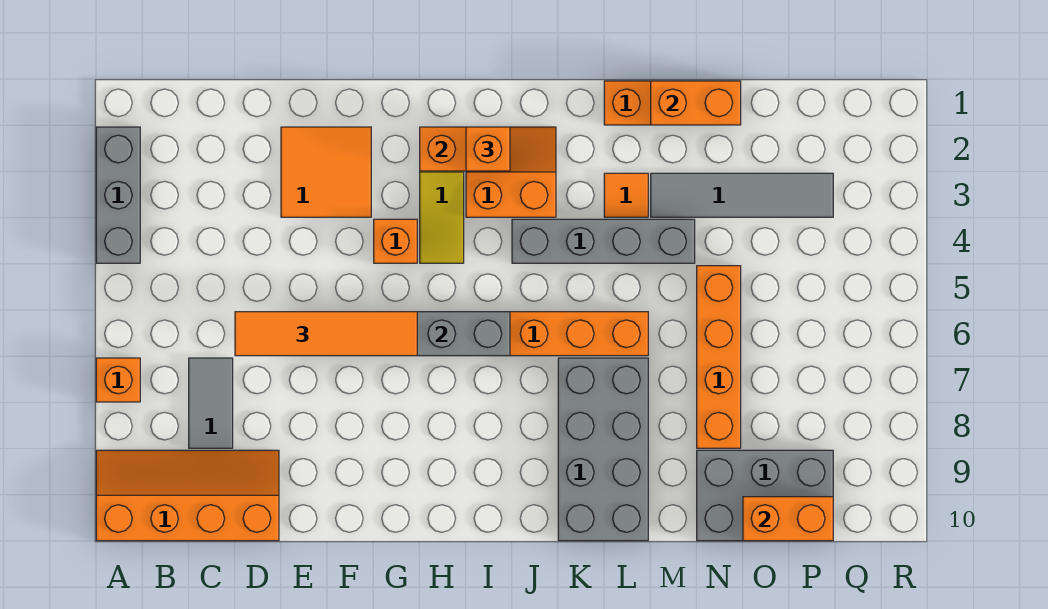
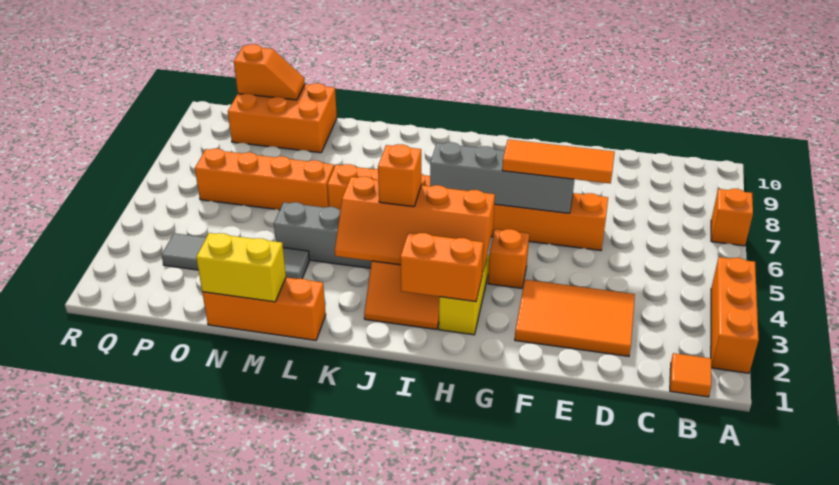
grey brick A2:A4 level 1 -> orange brick A2:A4 level 1
orange slope A9:D10 level 1 top 10 -> orange slope H3:K4 level 2 top 4
grey tile C7:C8 level 1 -> none
orange tile D6:G6 level 3 -> orange tile E6:G6 level 3
orange tile E2:F3 level 1 -> orange tile D2:F3 level 1
orange brick I2 level 3 -> orange brick J4 level 3
grey brick K7:L10 level 1 -> none
orange tile L3 level 1 -> orange tile B1 level 1
orange brick M1:N1 level 2 -> yellow brick M1:N1 level 2
orange brick N5:N8 level 1 -> orange brick M6:P6 level 1
grey brick N9:P10 level 1 -> orange brick N9:P10 level 1
orange brick O10:P10 level 2 -> orange slope O10:P10 level 2 top P

